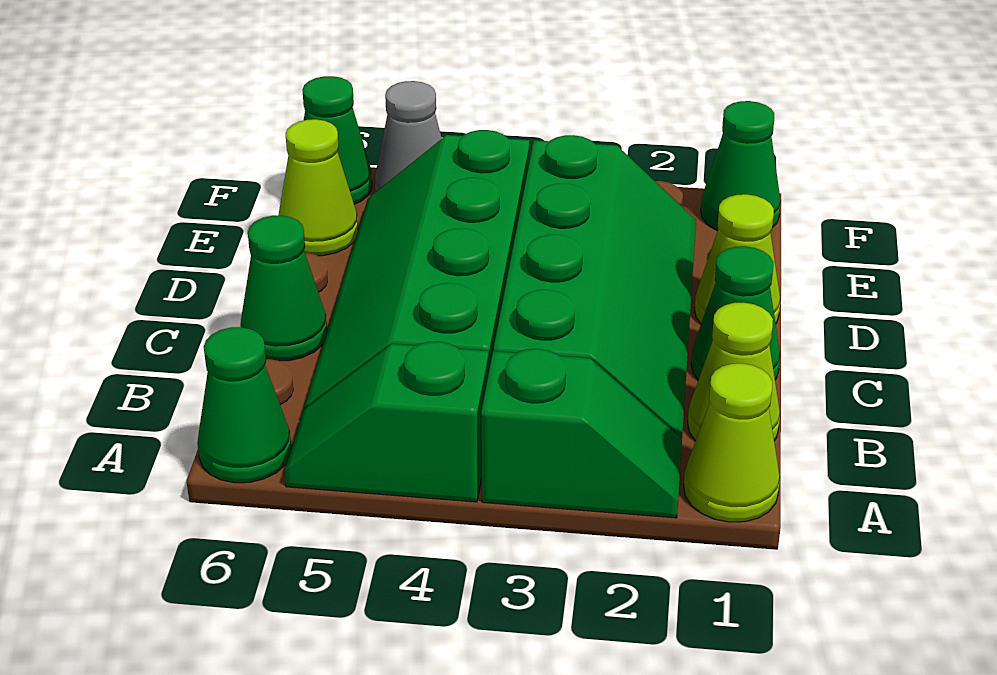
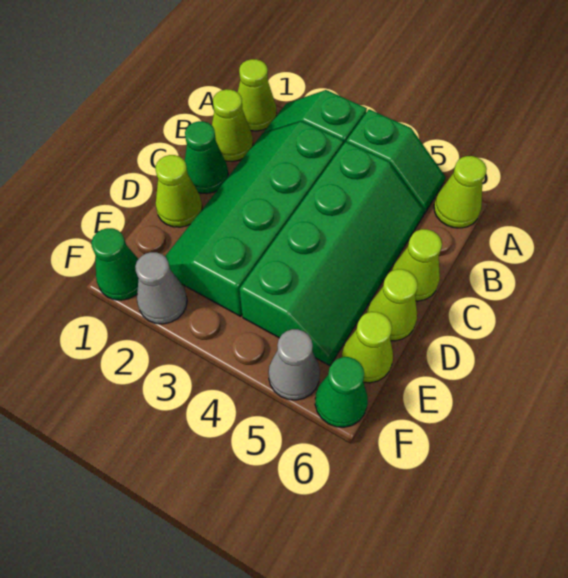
green cone A6 level 1 -> lime cone A6 level 1
green cone C6 level 1 -> lime cone C6 level 1
none -> lime cone D6 level 1
none -> grey cone F2 level 1

